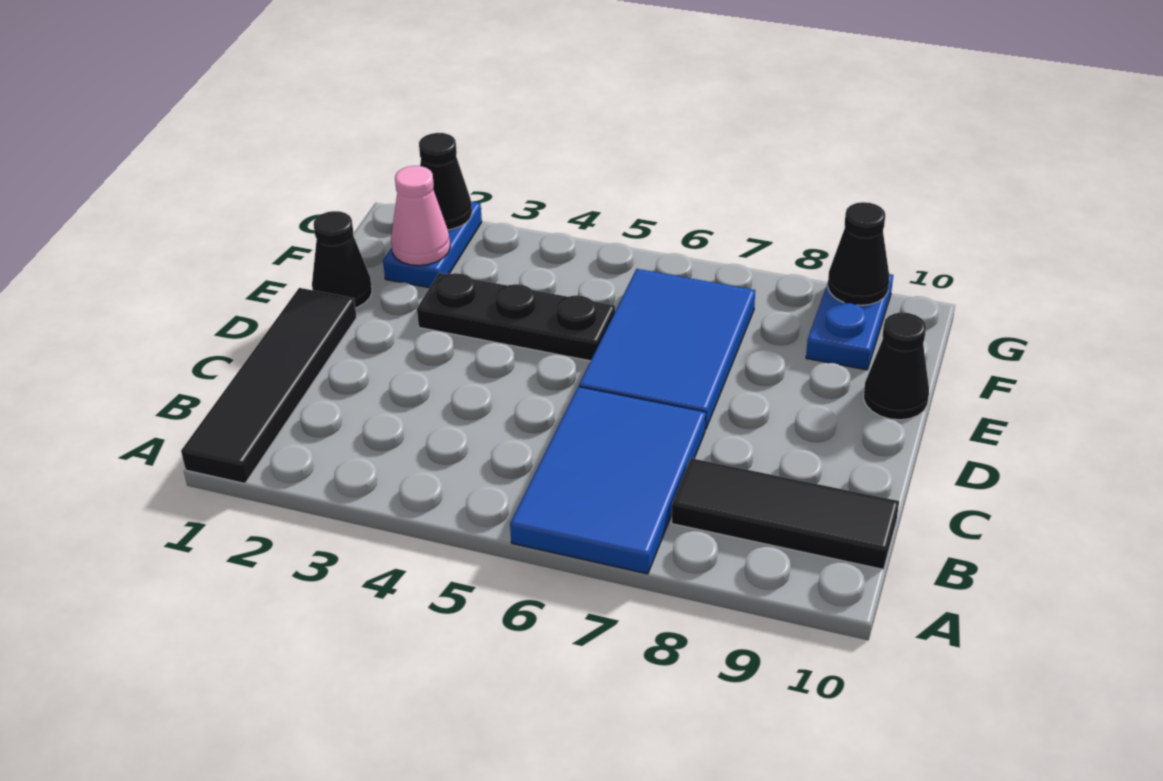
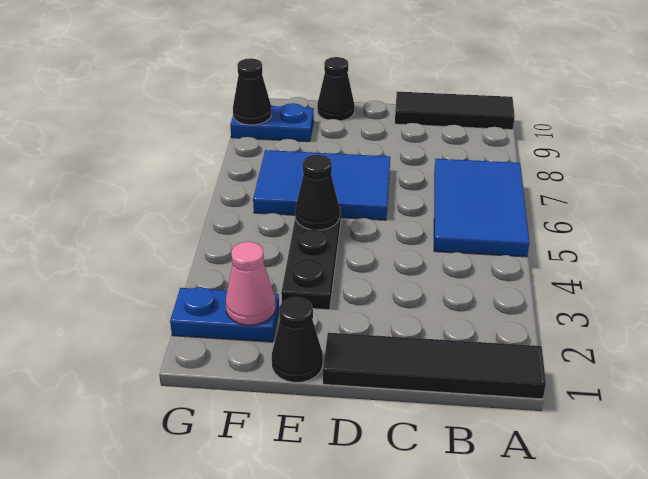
blue tile A6:C7 level 1 -> blue tile A5:B7 level 1
black tile B8:B10 level 1 -> black tile A10:C10 level 1
black cone G2 level 2 -> black cone E5 level 2

